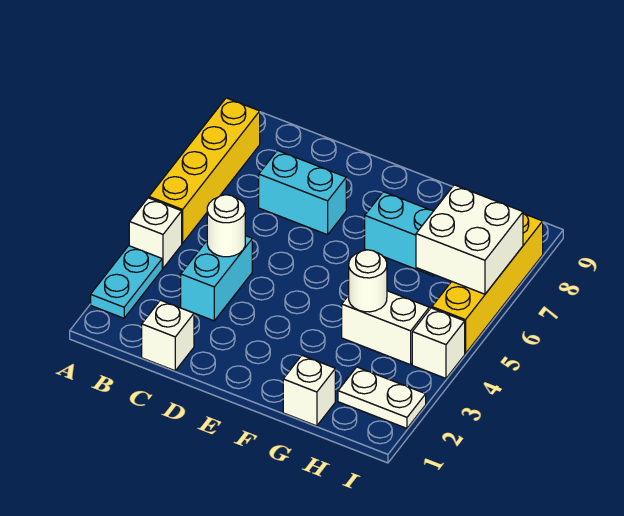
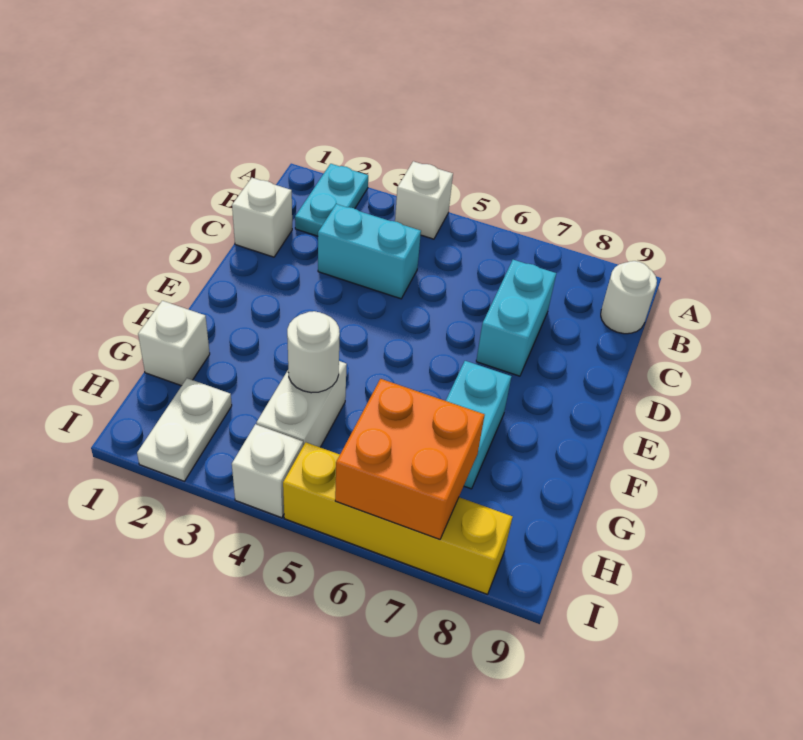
cyan plate A2:A3 level 1 -> cyan plate A2:B2 level 1
yellow brick A5:A8 level 1 -> none
white round brick C4 level 2 -> white round brick B9 level 1
white brick H6:I7 level 2 -> orange brick H6:I7 level 2

